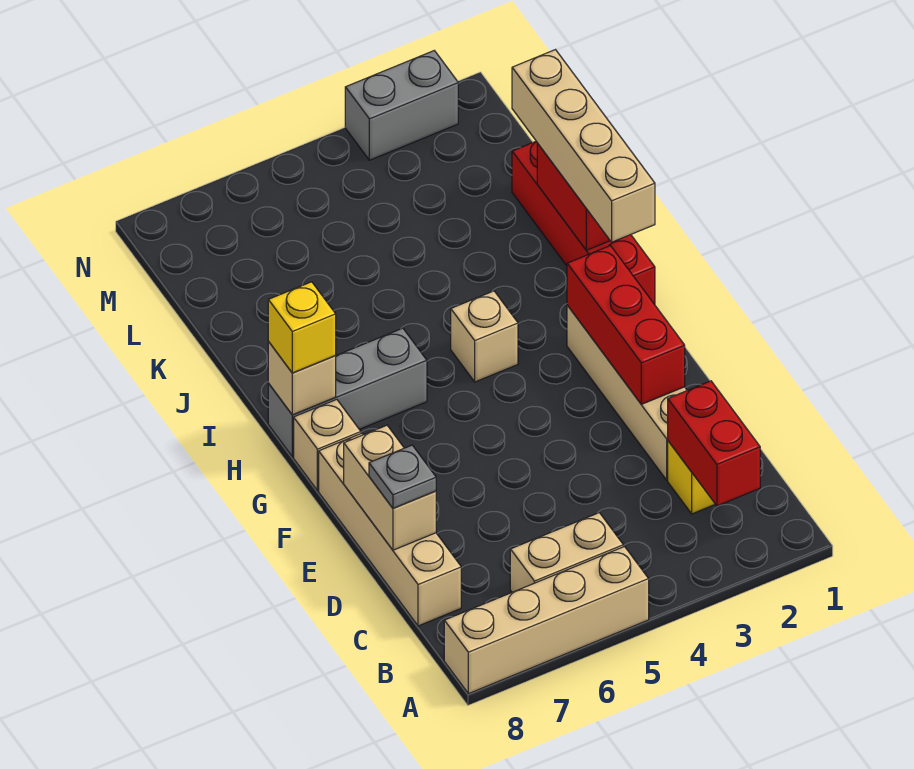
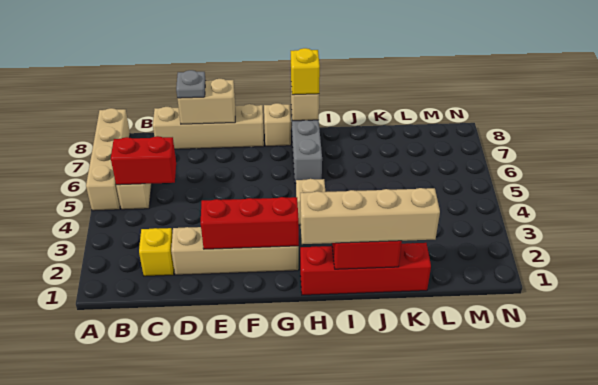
red brick B2:C2 level 2 -> red brick B5:C5 level 2
grey brick N2:N3 level 1 -> none

